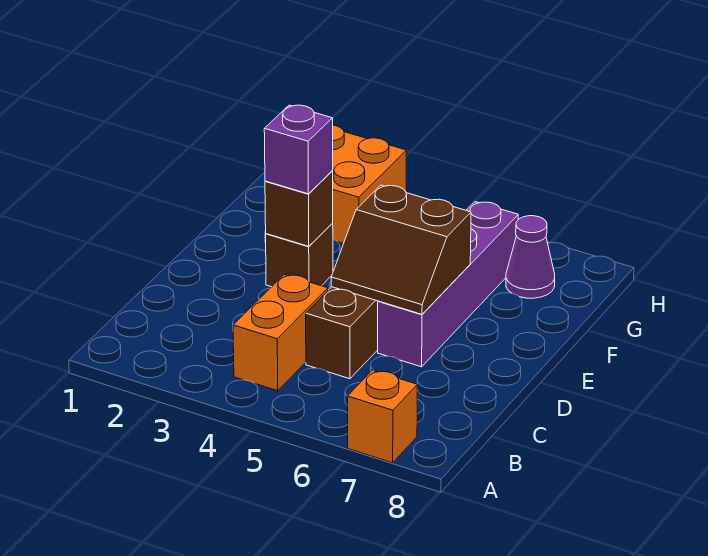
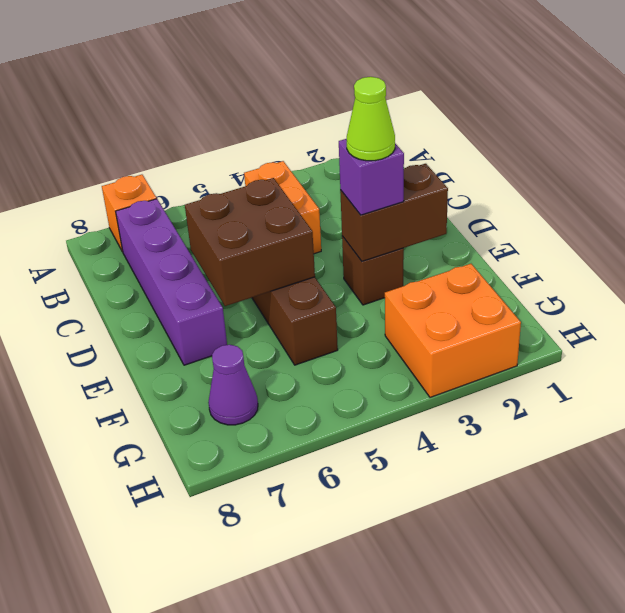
brown slope D5:E6 level 2 top E -> brown brick D5:E6 level 2
purple brick D6:G6 level 1 -> purple brick B7:E7 level 1
brown brick E3 level 2 -> brown brick E2:E3 level 2
none -> lime cone E3 level 4

